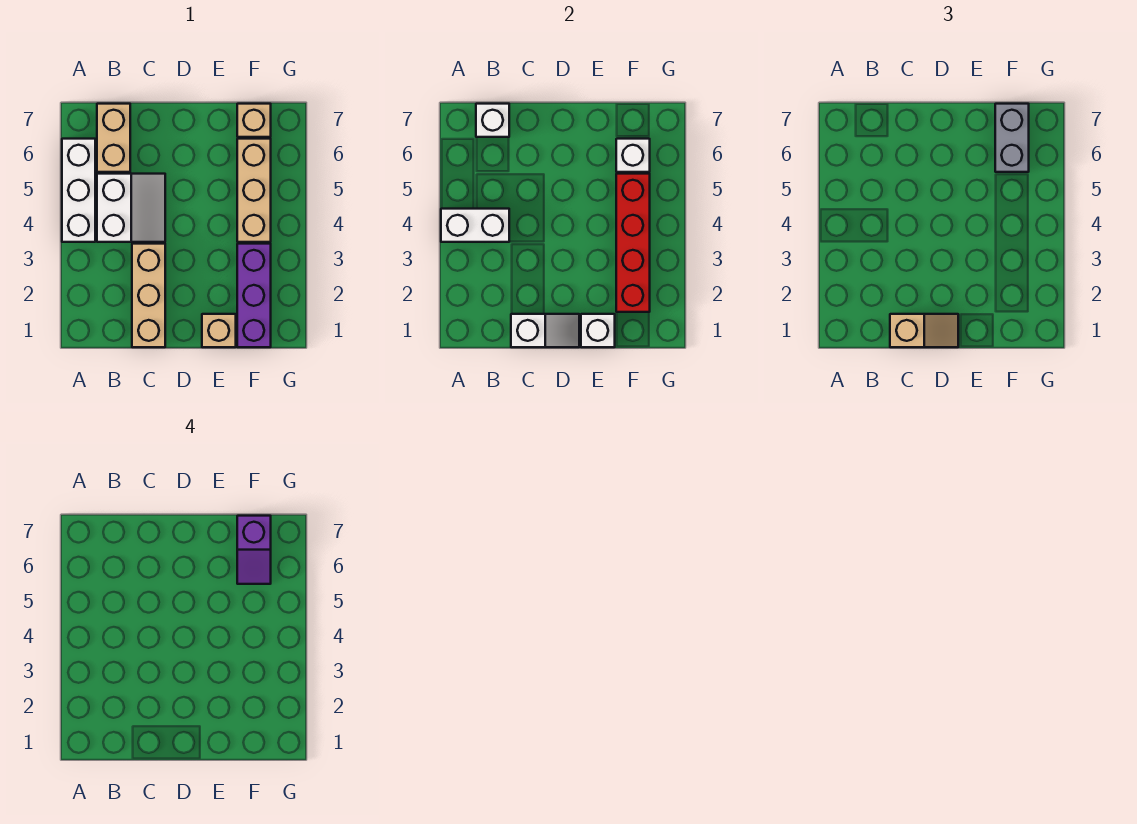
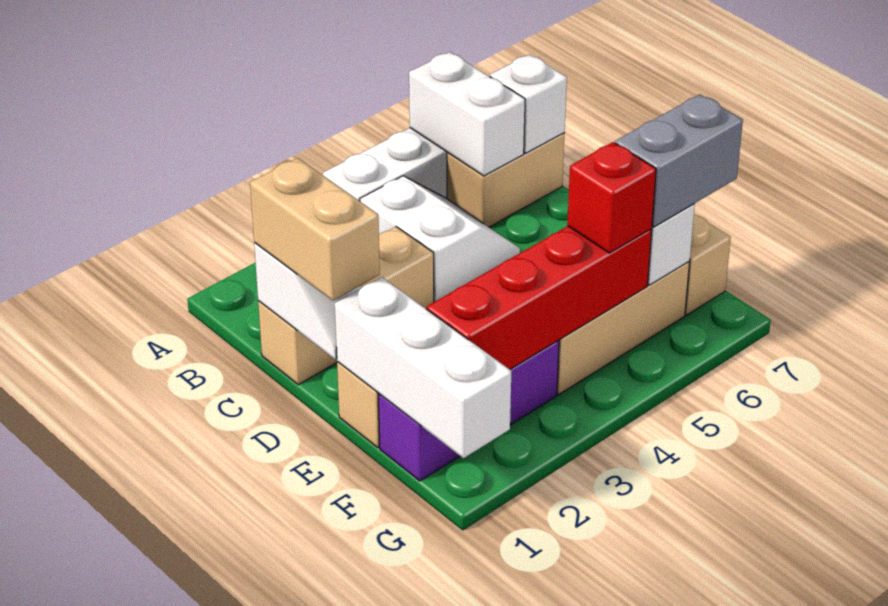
white brick A4:B4 level 2 -> white brick A6:B6 level 2
white slope B4:C5 level 1 top B -> white slope B4:C5 level 1 top 4
tan slope C1:D1 level 3 top C -> tan brick C1:D1 level 3
white brick E1 level 2 -> white brick E1:G1 level 2
none -> red brick F5 level 3
purple slope F6:F7 level 4 top 7 -> none

